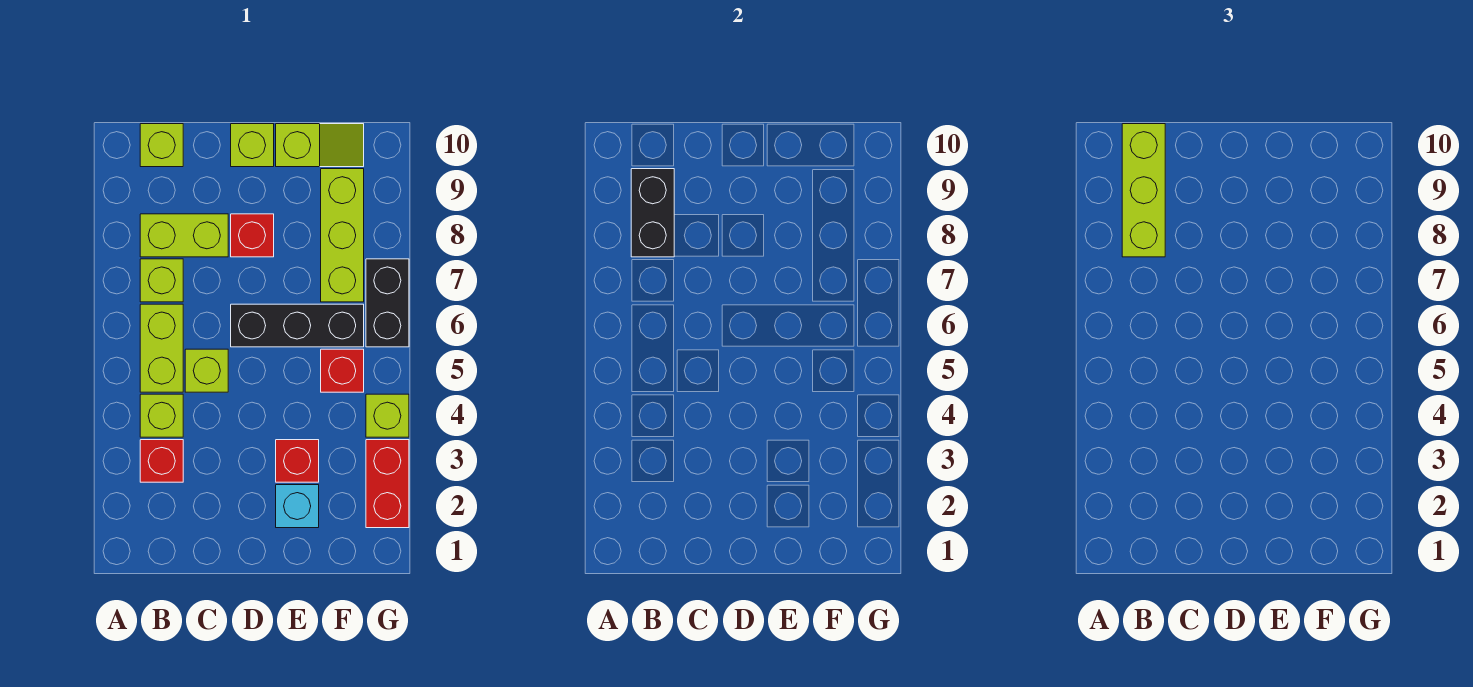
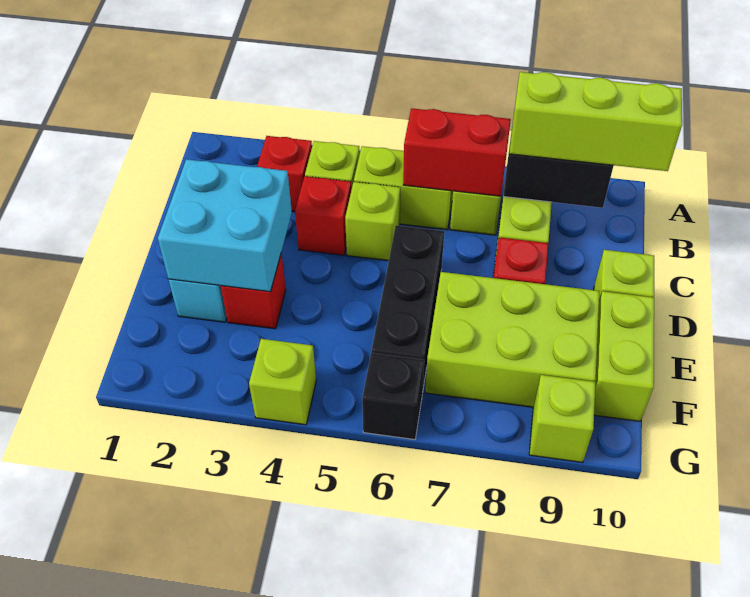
lime brick B10 level 1 -> lime brick G9 level 1
none -> cyan brick D2:E3 level 2
lime slope E10:F10 level 1 top E -> lime brick E10:F10 level 1
red brick F5 level 1 -> red brick C4 level 1
lime brick F7:F9 level 1 -> lime brick E7:F9 level 1
red brick G2:G3 level 1 -> red brick B6:B7 level 2
black brick G6:G7 level 1 -> black brick G6 level 1

